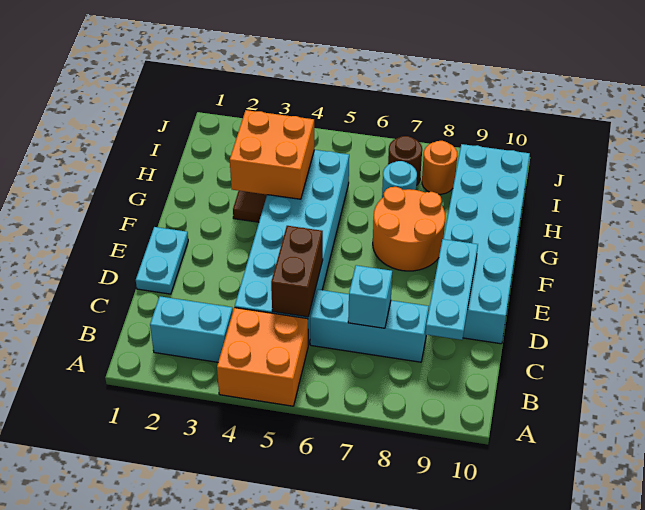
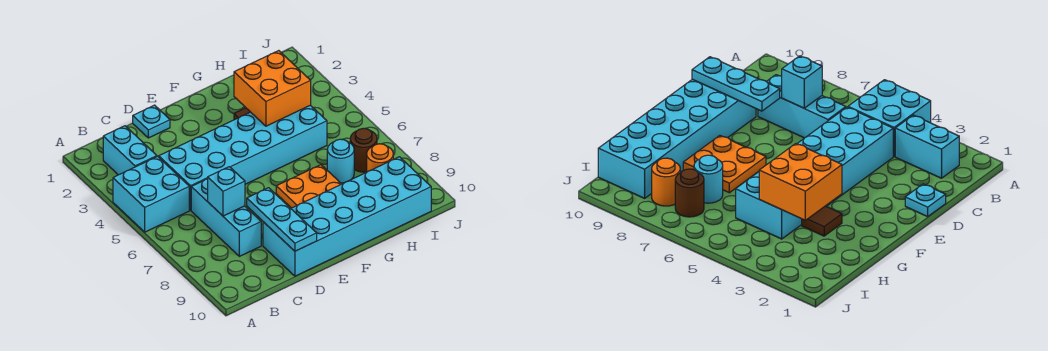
orange brick A4:B5 level 1 -> cyan brick A4:B5 level 1
brown brick C5:D5 level 2 -> none
cyan plate C9:E9 level 2 -> cyan plate D8:D10 level 2
cyan plate D1:E1 level 1 -> cyan plate D1 level 1
orange round brick F7:G8 level 1 -> orange plate F7:G8 level 1

